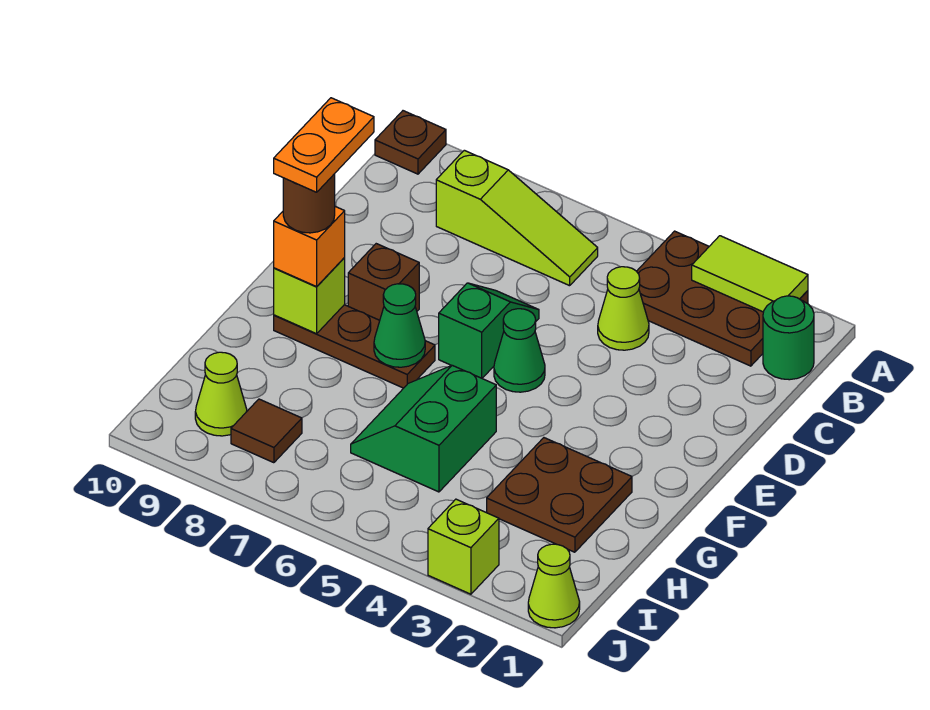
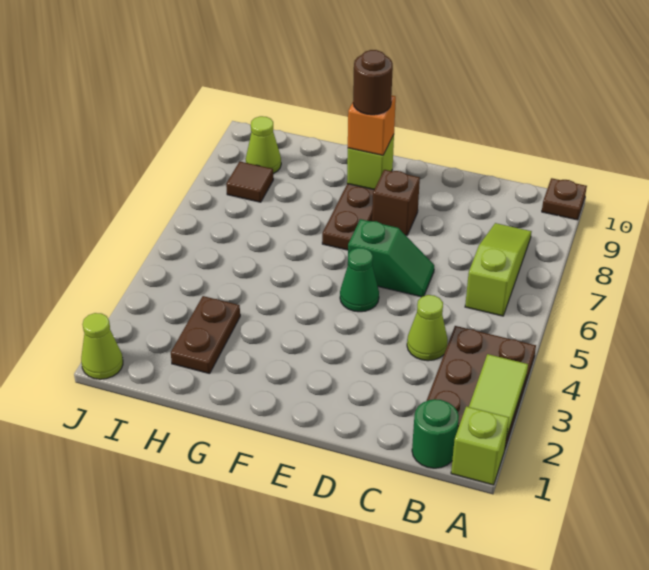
lime slope B6:B8 level 1 top 8 -> lime slope B6:B8 level 1 top 6
orange plate E9:F9 level 5 -> none
green cone F7 level 2 -> none
brown plate G2:H3 level 1 -> brown plate H2:H3 level 1
green slope G5:H6 level 1 top 5 -> none
lime brick J3 level 1 -> lime brick A1 level 1

